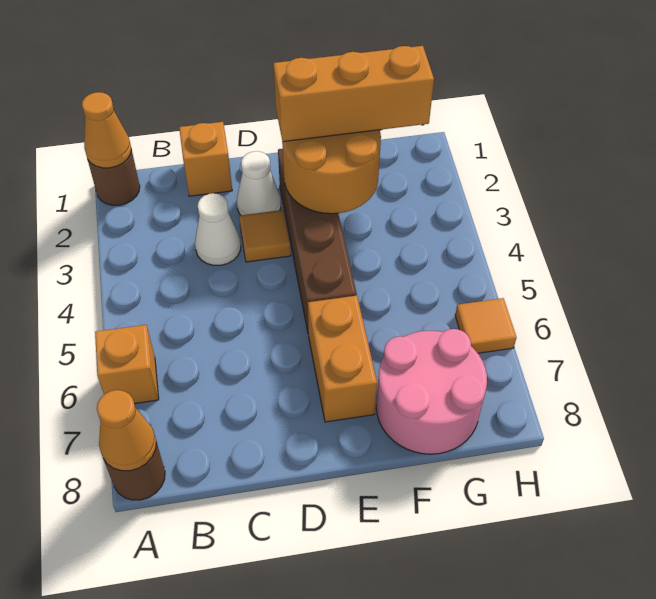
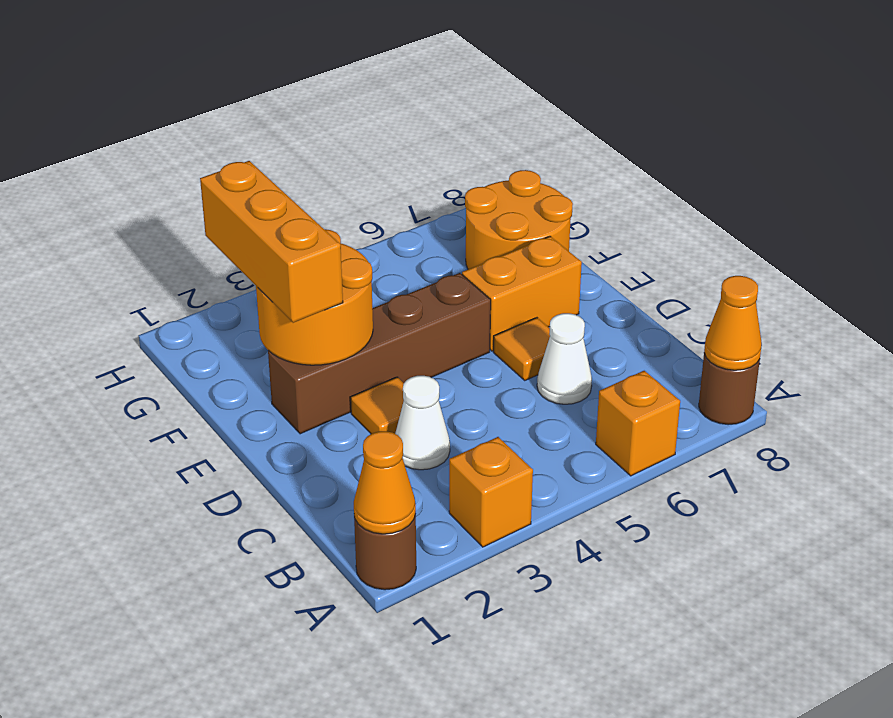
orange brick C1 level 1 -> orange brick A3 level 1
white cone D2 level 1 -> white cone C6 level 1
pink round brick F7:G8 level 1 -> orange round brick F7:G8 level 1
orange tile H6 level 1 -> orange tile D6 level 1

